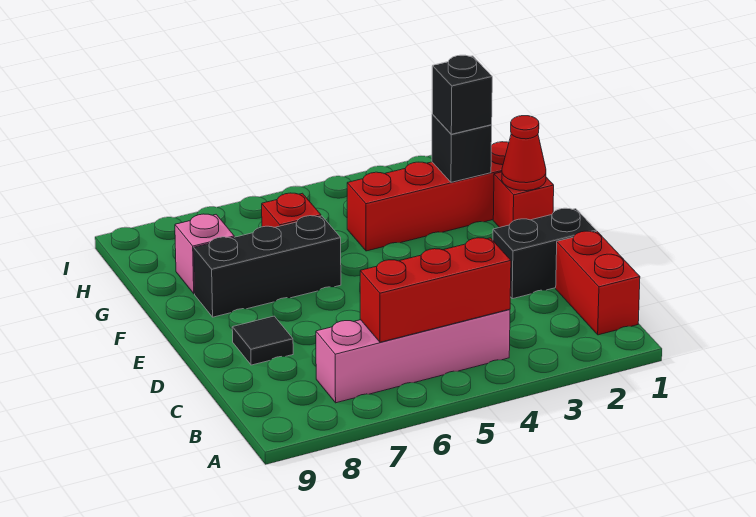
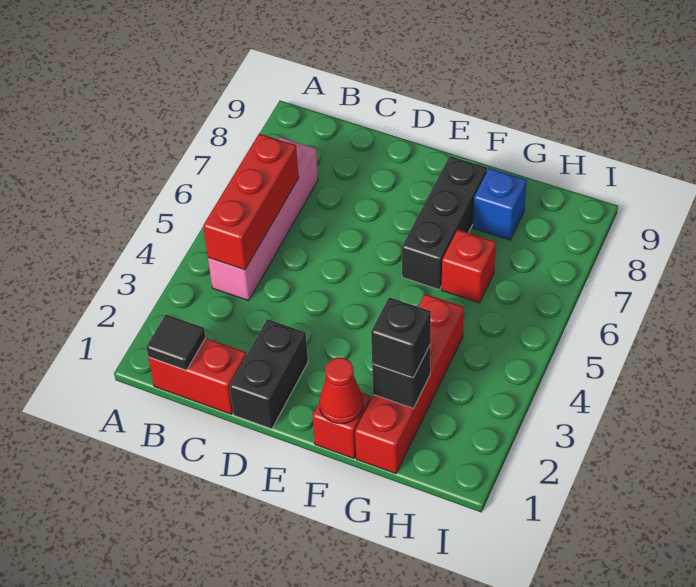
black tile D8 level 1 -> black tile B1 level 2
pink brick G8 level 1 -> blue brick G8 level 1

